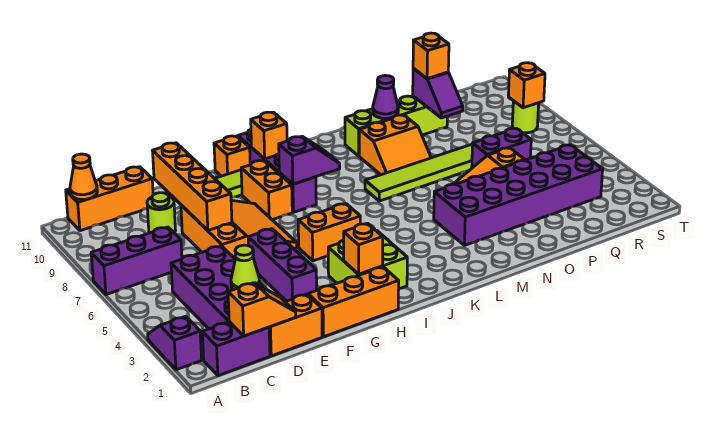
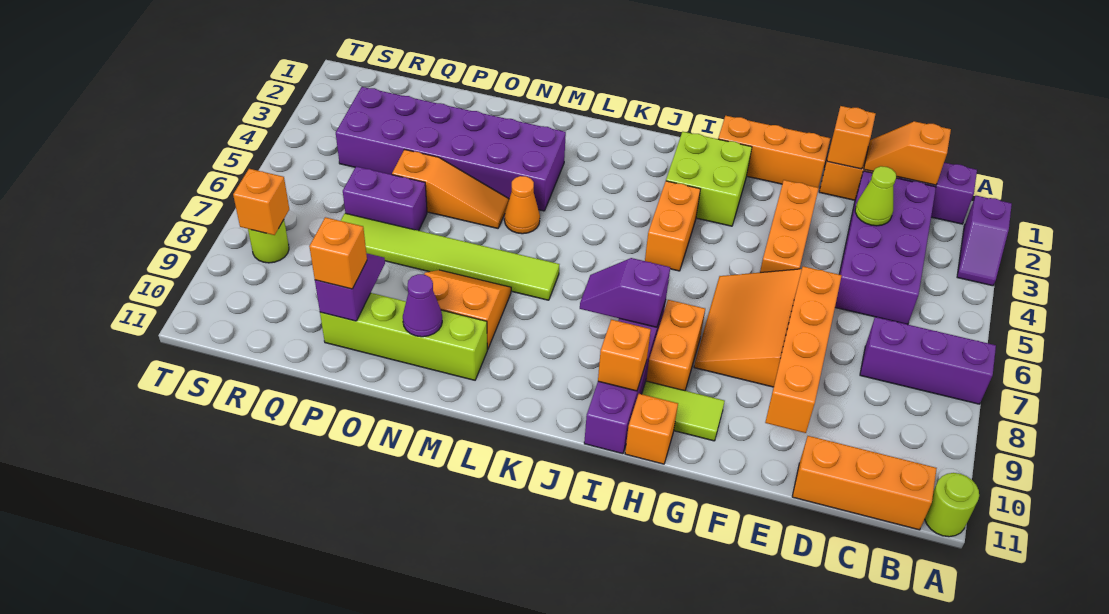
orange cone B11 level 2 -> orange cone M5 level 1
lime round brick D9 level 1 -> lime round brick A11 level 1
purple brick F3:F5 level 1 -> orange brick F3:F5 level 1
orange brick H2 level 2 -> orange brick E1 level 2
orange brick H5:I5 level 1 -> orange brick I4:I5 level 1

